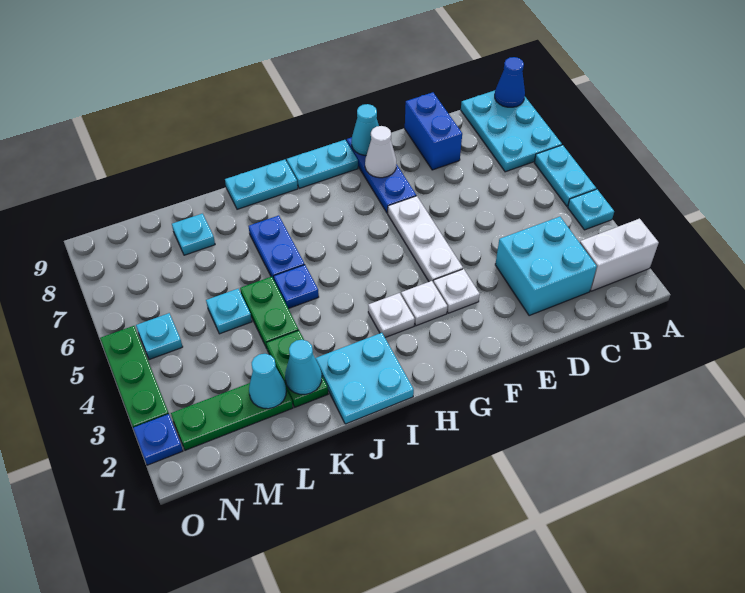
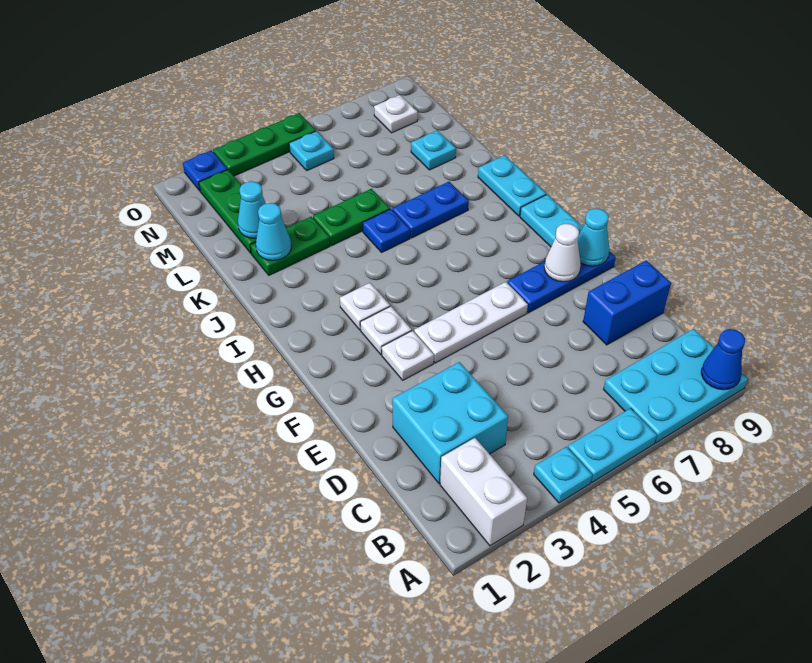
cyan plate I1:J2 level 1 -> none
cyan plate L5 level 1 -> none
none -> white plate N8 level 1

